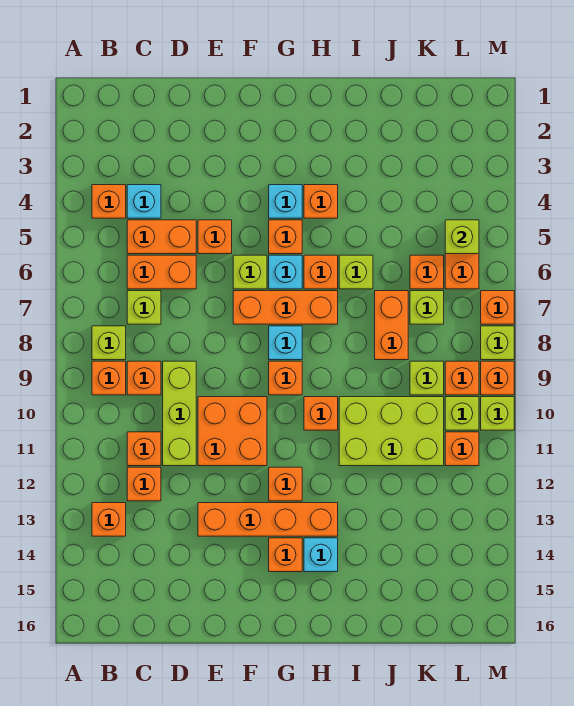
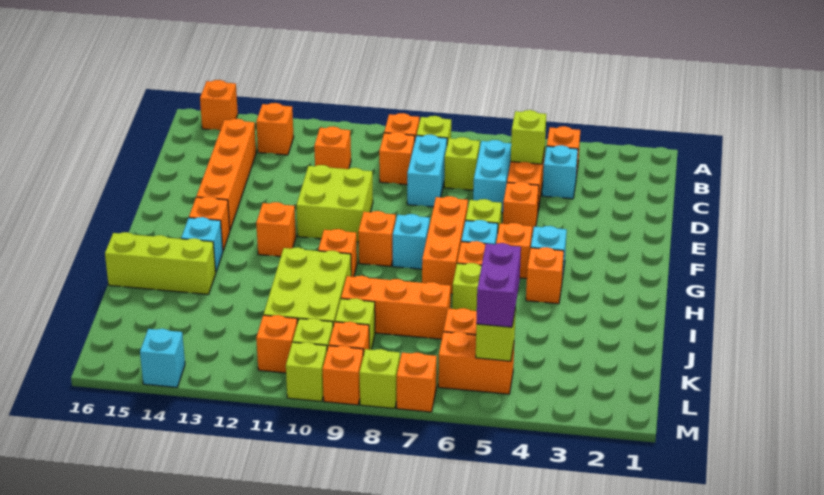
orange brick C6:D6 level 1 -> cyan brick C6:D6 level 1
none -> cyan brick C8:D8 level 1
orange brick C12 level 1 -> orange brick A15 level 1
lime brick D9:D11 level 1 -> lime brick I14:I16 level 1
orange brick E10:F11 level 1 -> lime brick E10:F11 level 1
orange brick E13:H13 level 1 -> orange brick C14:F14 level 1
orange brick J7:J8 level 1 -> orange brick J7:J9 level 1
none -> purple brick K5:L5 level 3
lime brick K7 level 1 -> lime brick C5 level 2
none -> cyan brick M14 level 1

